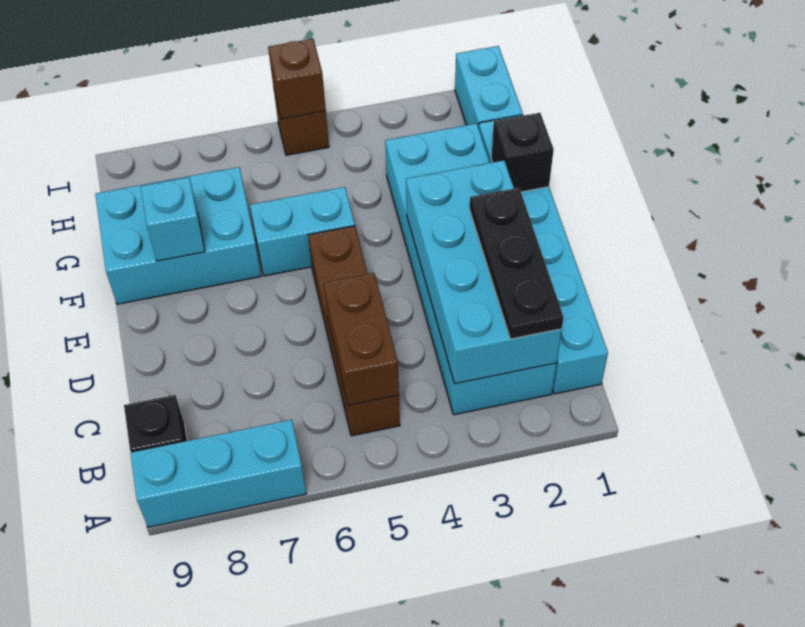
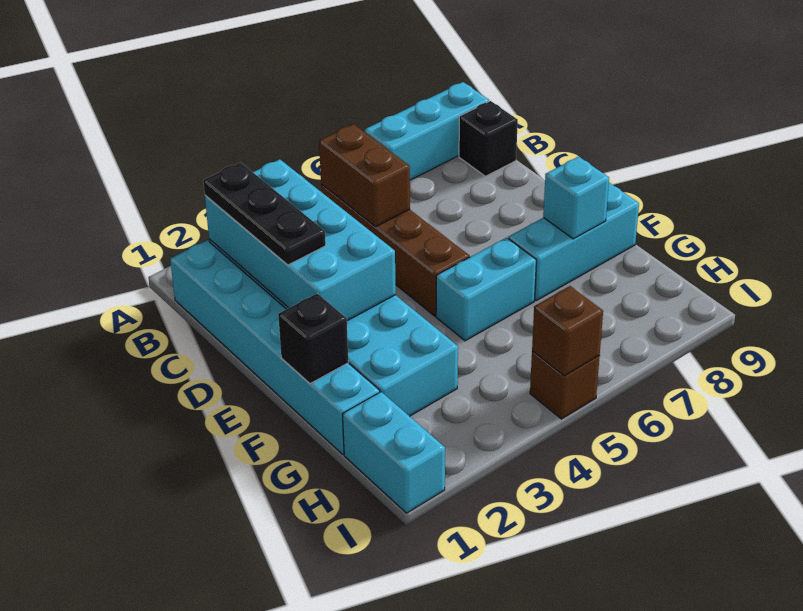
cyan brick F7:G9 level 1 -> cyan brick F7:F9 level 1

